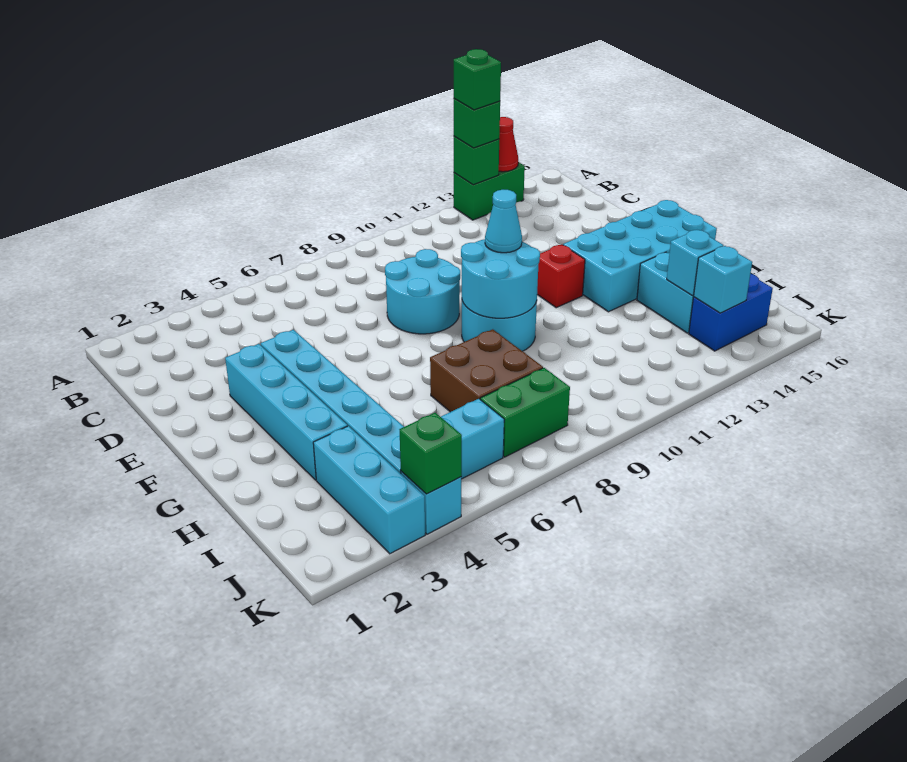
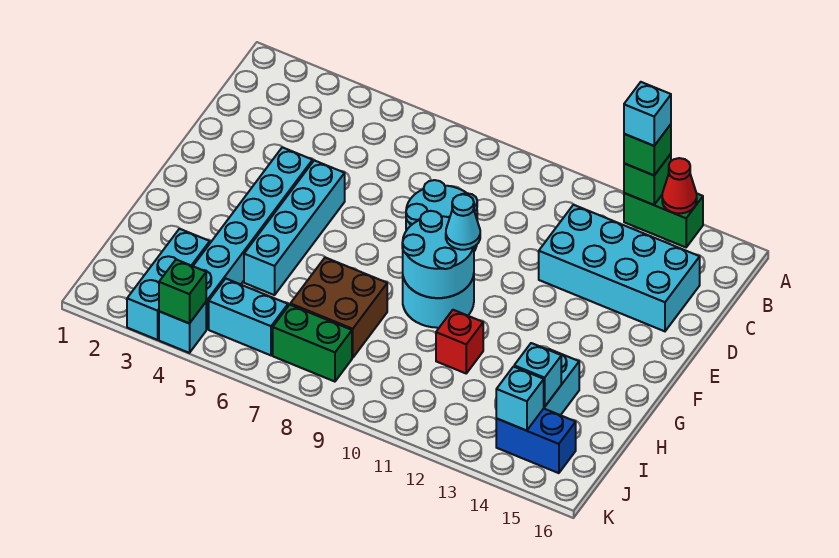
green brick A13 level 4 -> cyan brick A13 level 4
cyan brick E3:H3 level 1 -> cyan brick E5:H5 level 1
red brick F12 level 1 -> red brick H11 level 1
cyan brick F13:G16 level 1 -> cyan brick C12:D15 level 1

